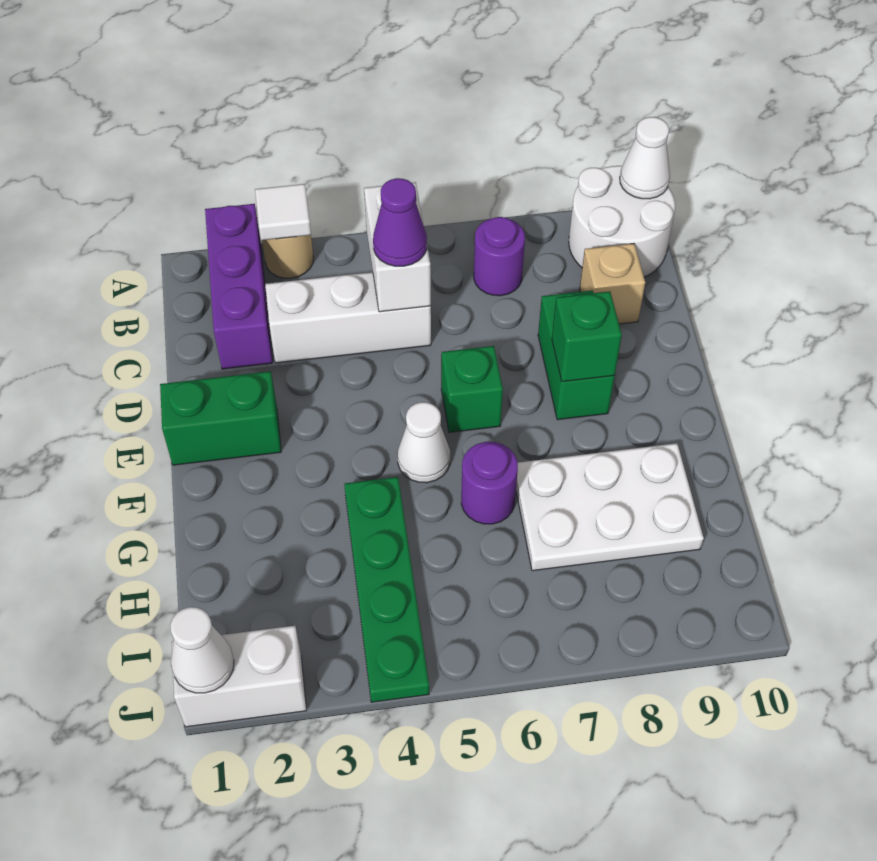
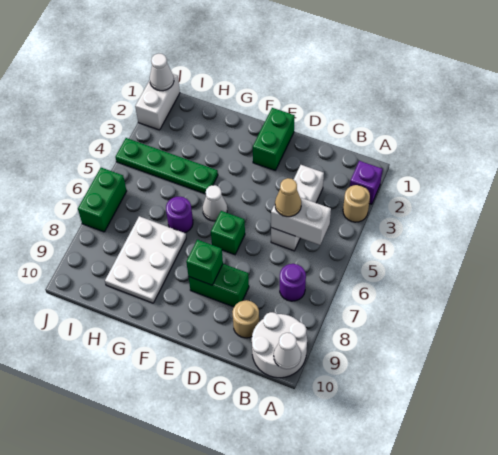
purple brick A2:C2 level 1 -> purple brick A2 level 1
white tile A3 level 2 -> none
purple cone C5 level 3 -> tan cone C5 level 3
tan brick C9 level 1 -> tan round brick C9 level 1
none -> green brick J6:J7 level 1

